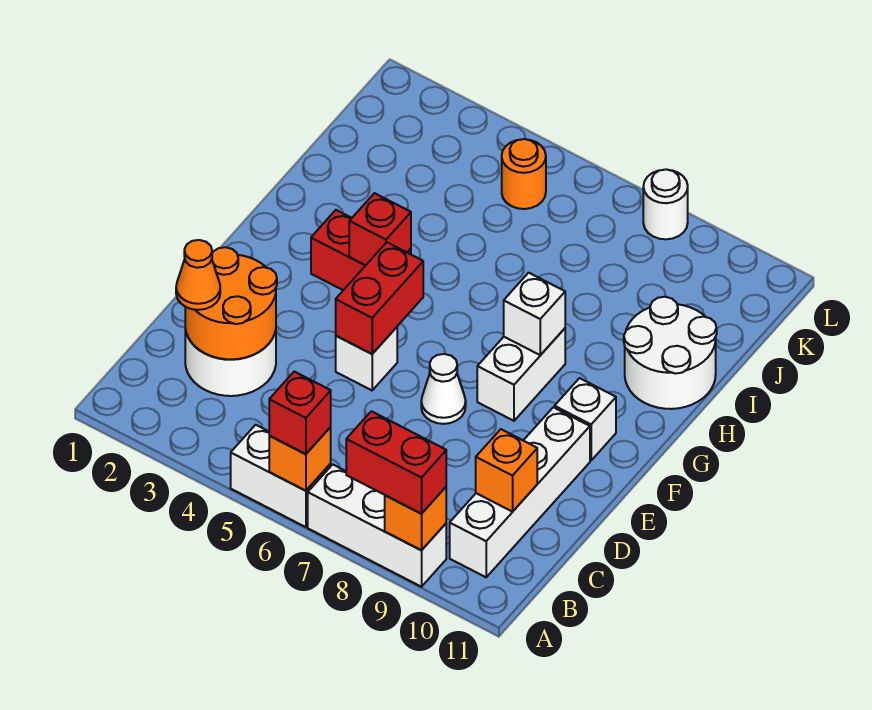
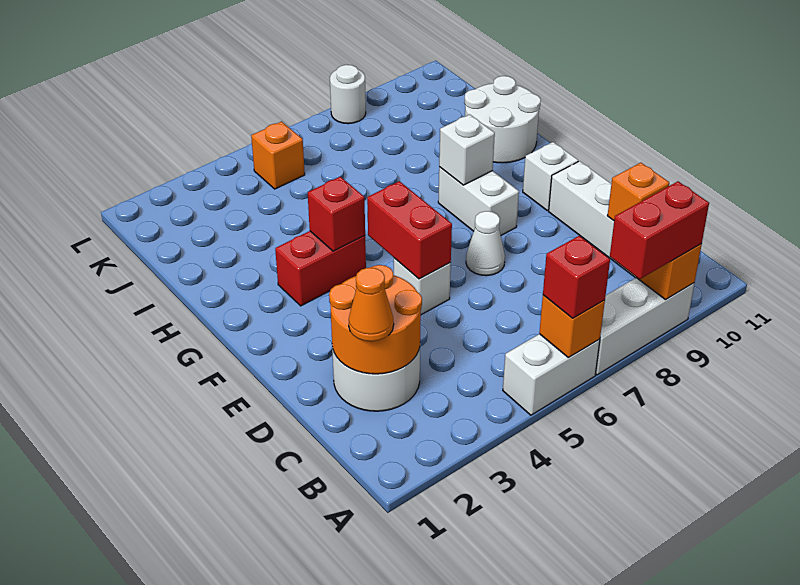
orange round brick K5 level 1 -> orange brick K5 level 1

